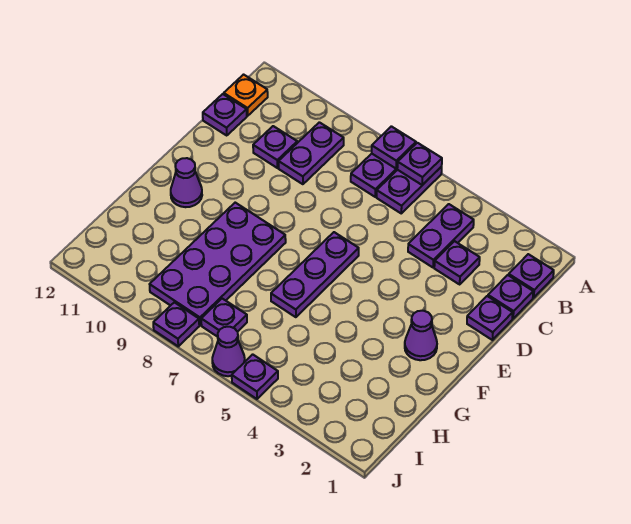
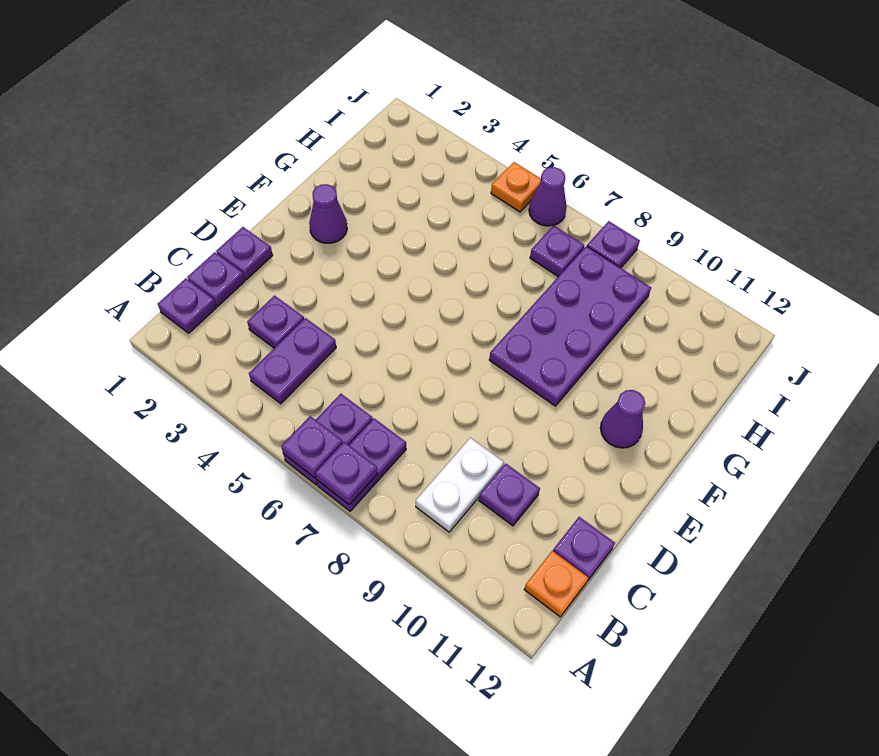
purple plate B9:C9 level 1 -> white plate B9:C9 level 1
purple plate E6:G6 level 1 -> none
purple plate J5 level 1 -> orange plate J5 level 1

